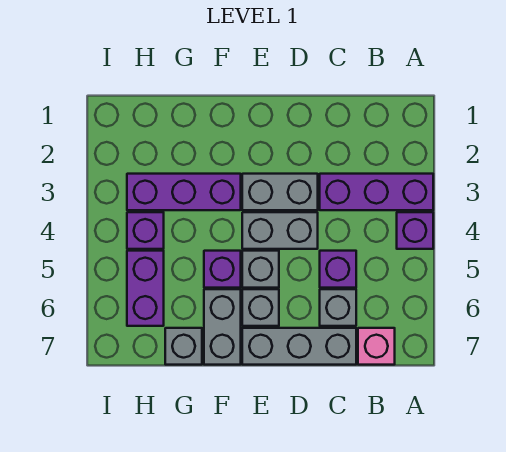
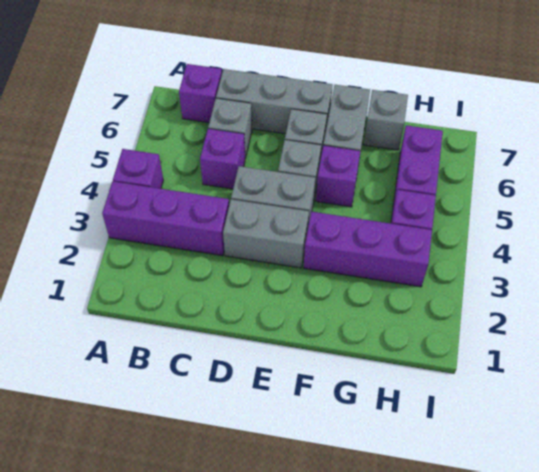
pink brick B7 level 1 -> purple brick B7 level 1

